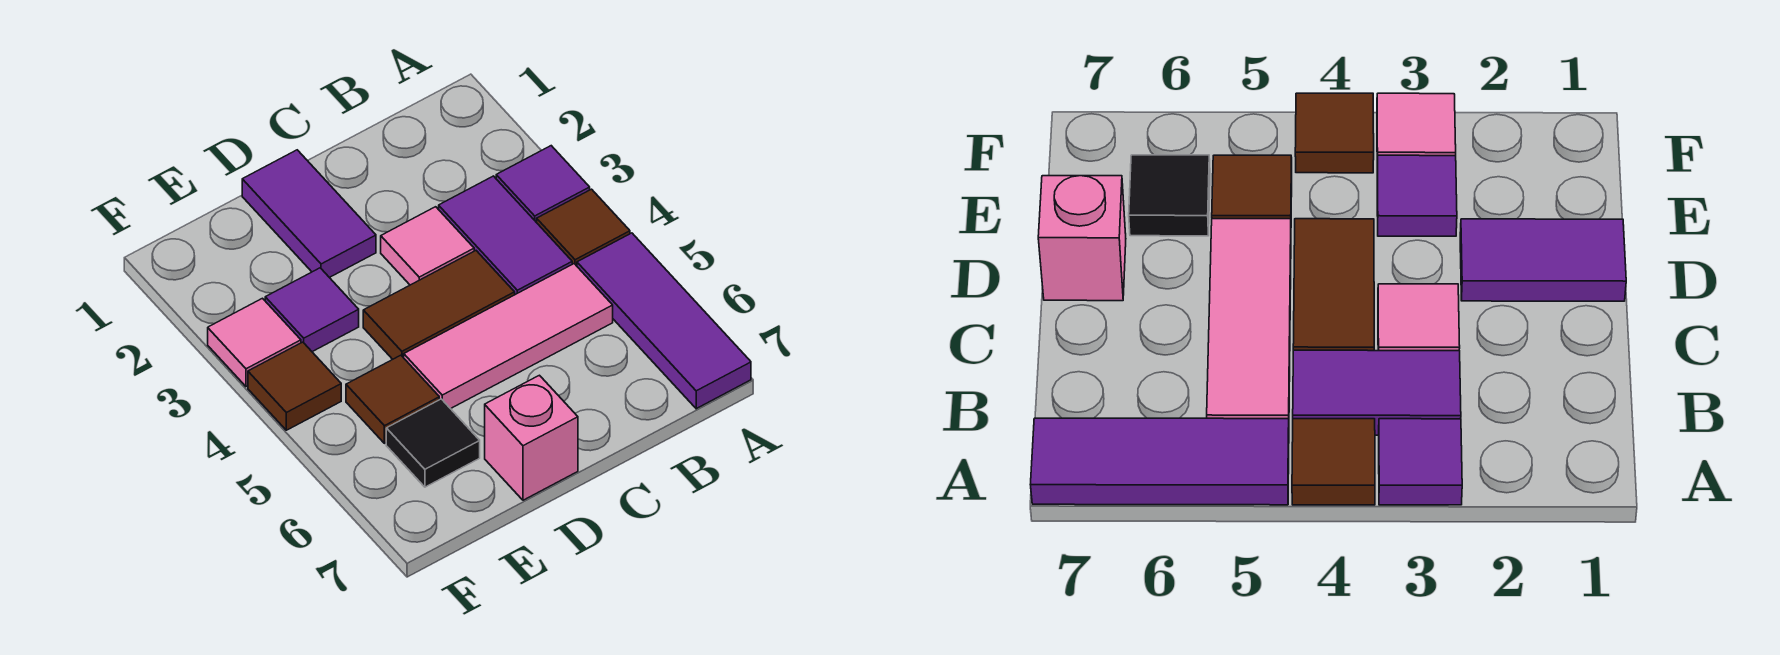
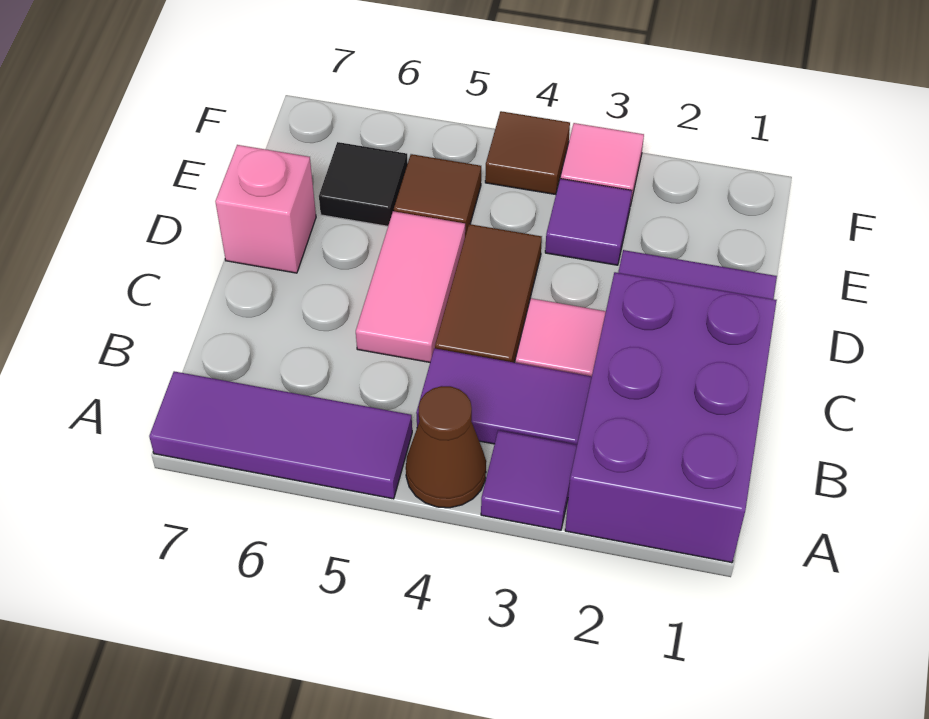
none -> purple brick A1:C2 level 1
brown tile A4 level 1 -> brown cone A4 level 1
pink tile B5:D5 level 1 -> pink tile C5:D5 level 1

